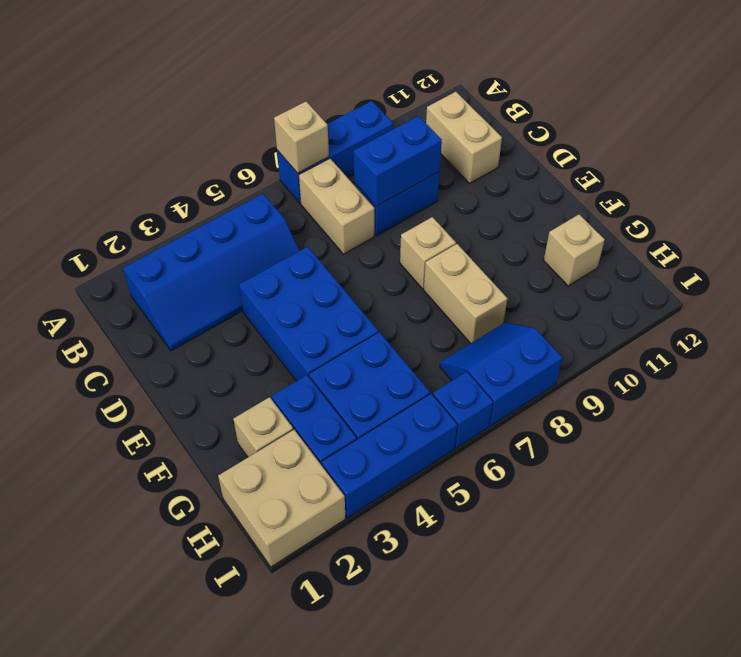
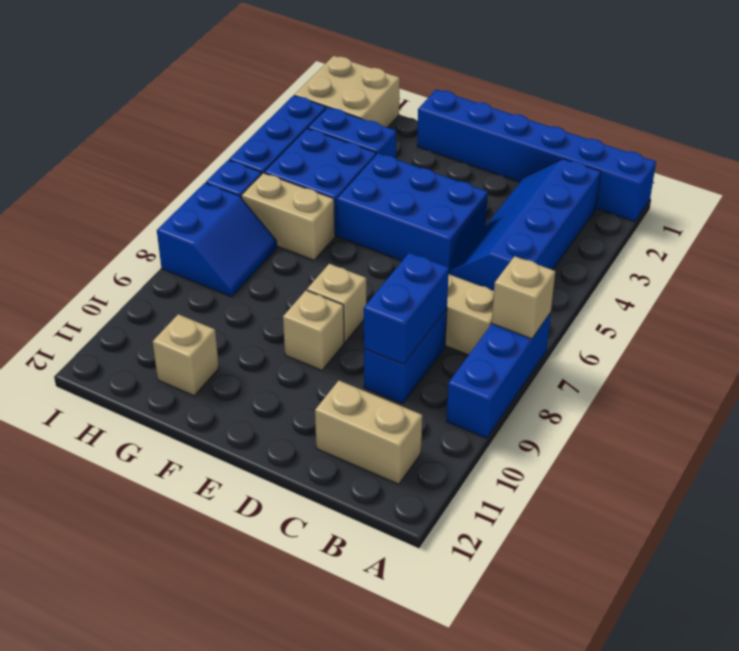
none -> blue brick A1:F1 level 1
tan brick F8:G8 level 1 -> tan brick G6:H6 level 1
tan brick G2 level 1 -> tan brick E9 level 1

